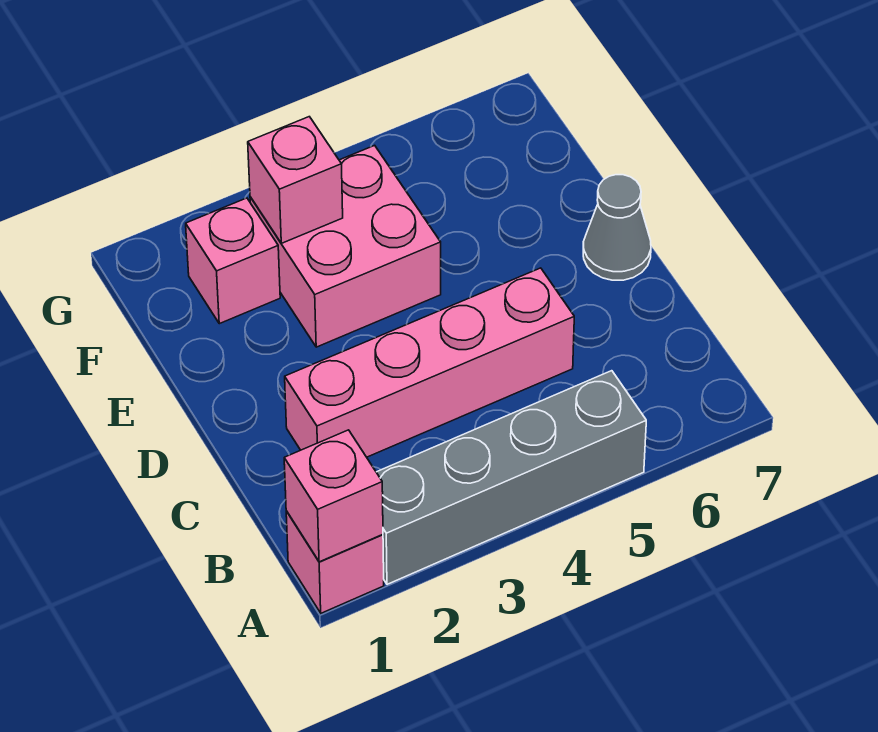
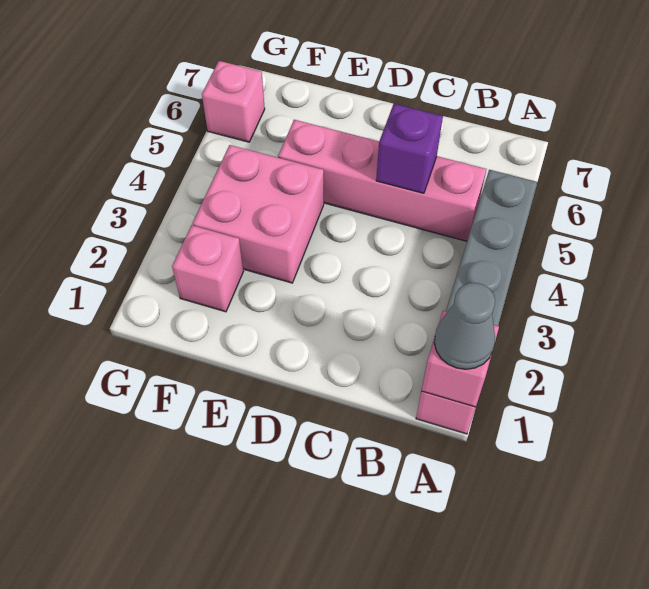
pink brick C2:C5 level 1 -> pink brick B5:E5 level 1
none -> purple brick C5 level 2
grey cone D7 level 1 -> grey cone A1 level 3
pink brick F3 level 2 -> pink brick G6 level 1

